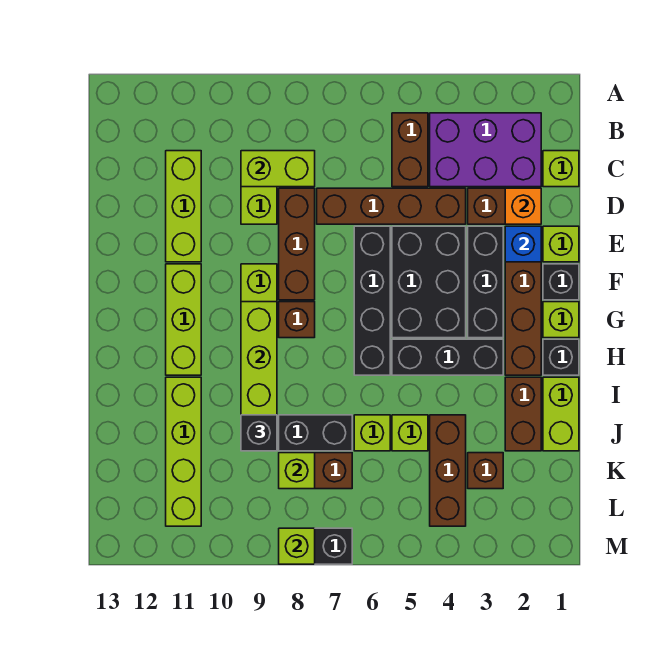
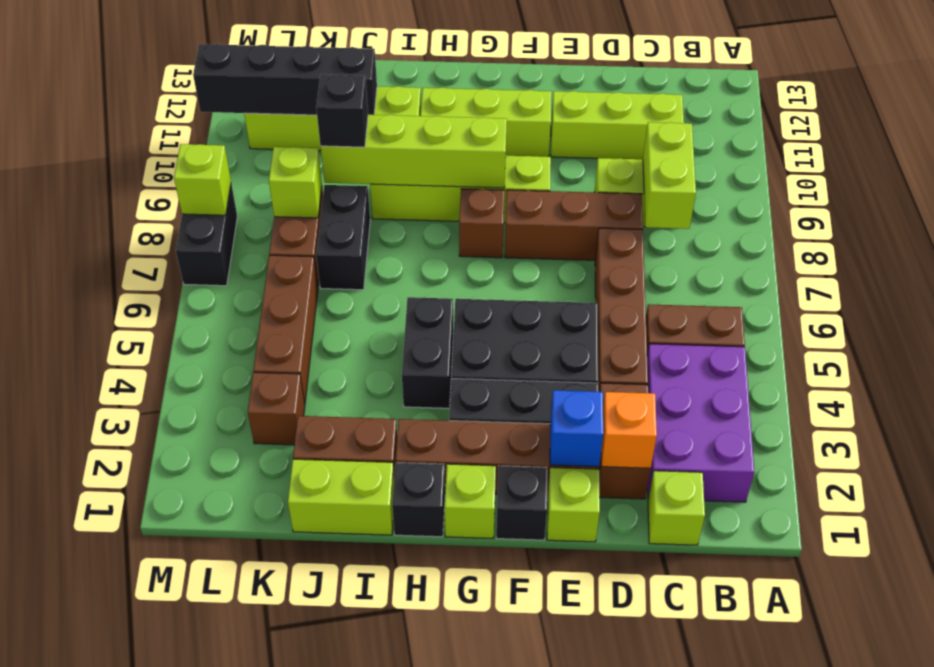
black brick E6:H6 level 1 -> black brick J11:M11 level 2
black brick H3:H5 level 1 -> black brick H4:H5 level 1
brown brick J4:L4 level 1 -> brown brick K4:K6 level 1
lime brick J5 level 1 -> none
lime brick J6 level 1 -> none

